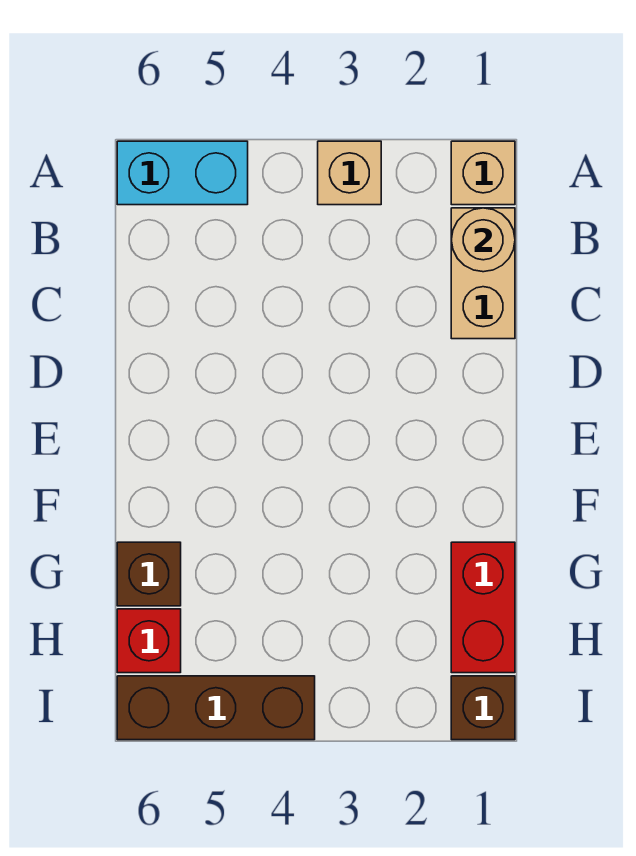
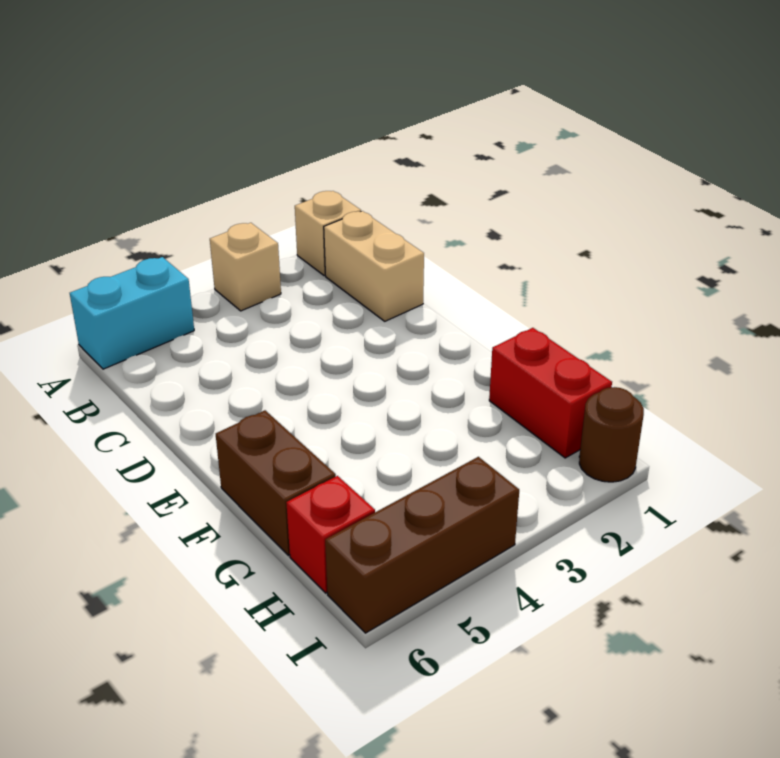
tan round brick B1 level 2 -> none
brown brick G6 level 1 -> brown brick F6:G6 level 1
brown brick I1 level 1 -> brown round brick I1 level 1

